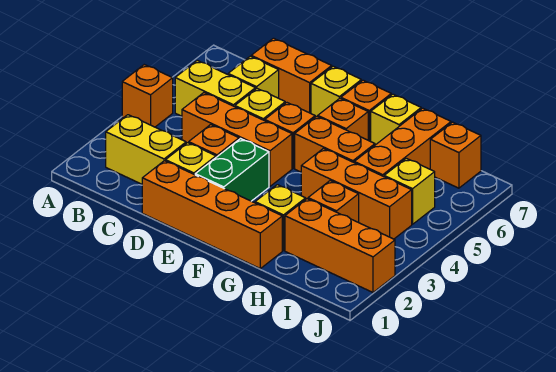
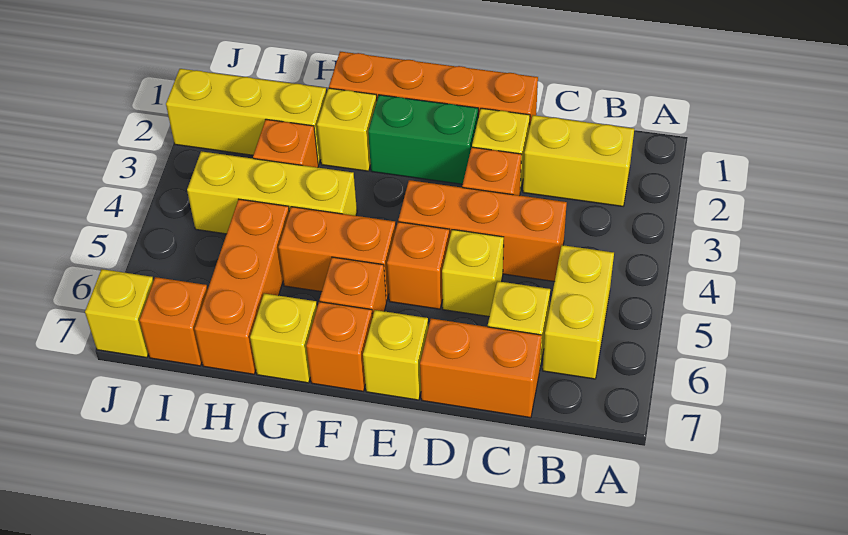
orange brick A4 level 1 -> none
yellow brick B5:C5 level 1 -> yellow brick B5:B6 level 1
green brick E2:E3 level 1 -> green brick E2:F2 level 1
orange brick G4:I4 level 1 -> yellow brick G4:I4 level 1
orange brick H2:J2 level 1 -> yellow brick H2:J2 level 1
yellow brick I5 level 1 -> yellow brick J7 level 1

